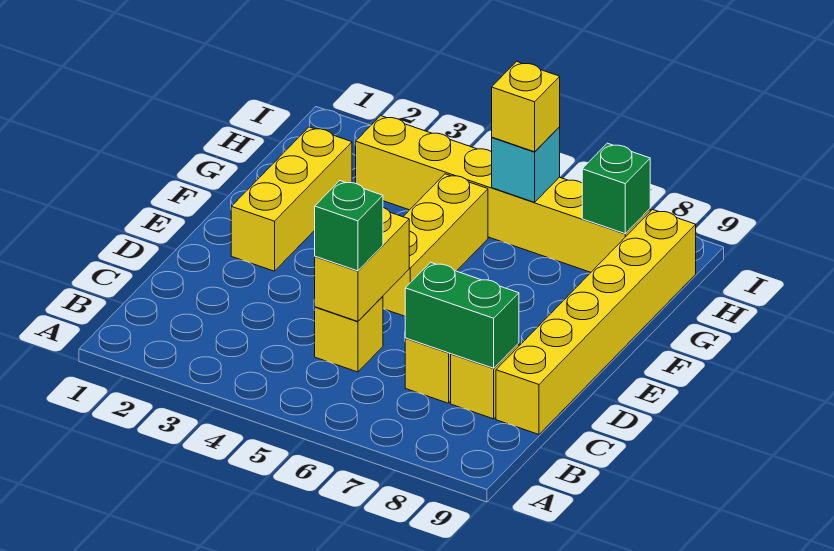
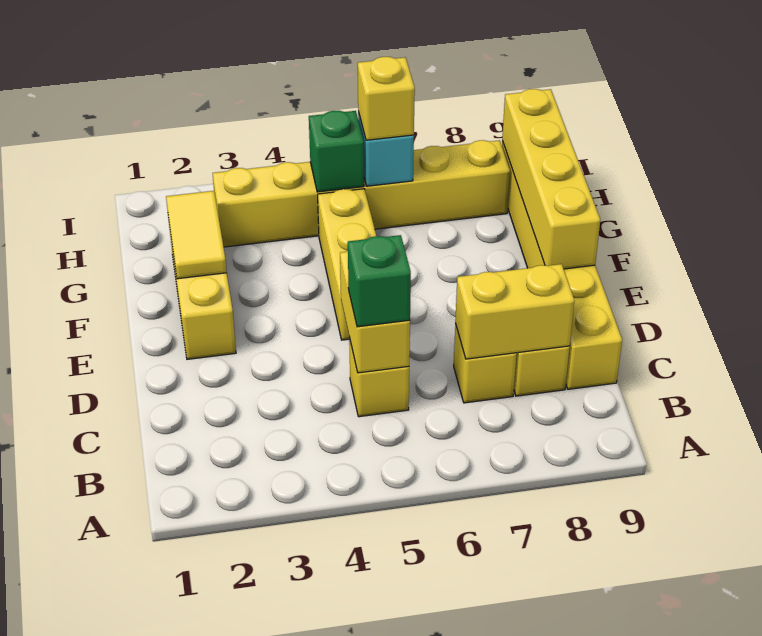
green brick C7:C8 level 2 -> yellow brick C7:C8 level 2
none -> yellow brick E9:H9 level 2
none -> yellow tile F2:G2 level 2
green brick H8 level 2 -> green brick H5 level 2

